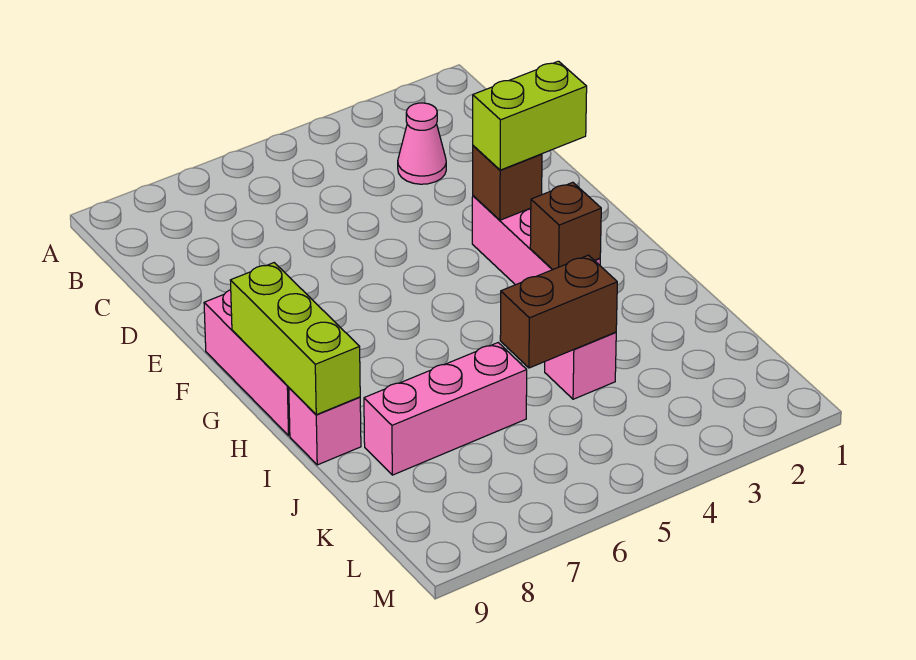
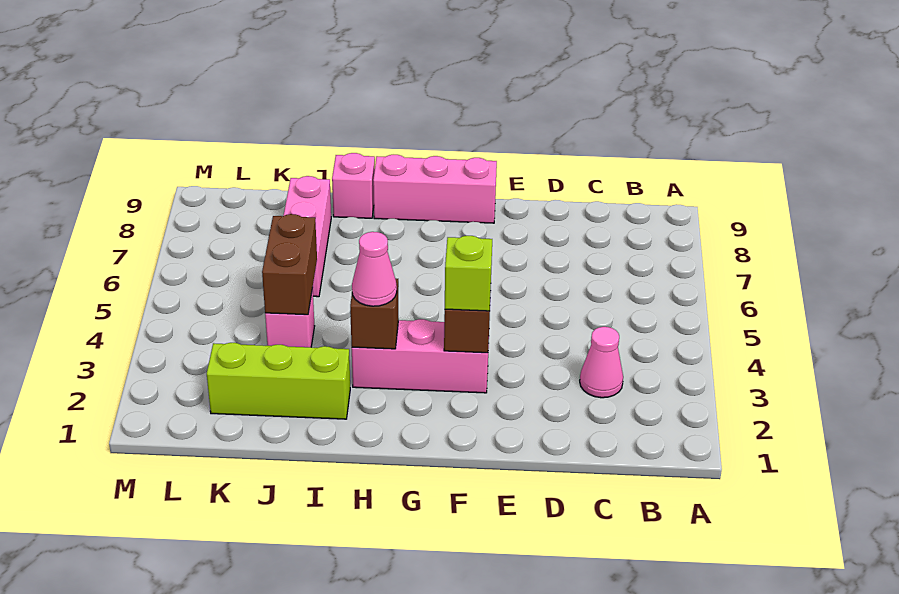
lime brick F2:F3 level 3 -> lime brick F3 level 3
lime brick G9:I9 level 2 -> lime brick I2:K2 level 1
none -> pink cone H3 level 3

